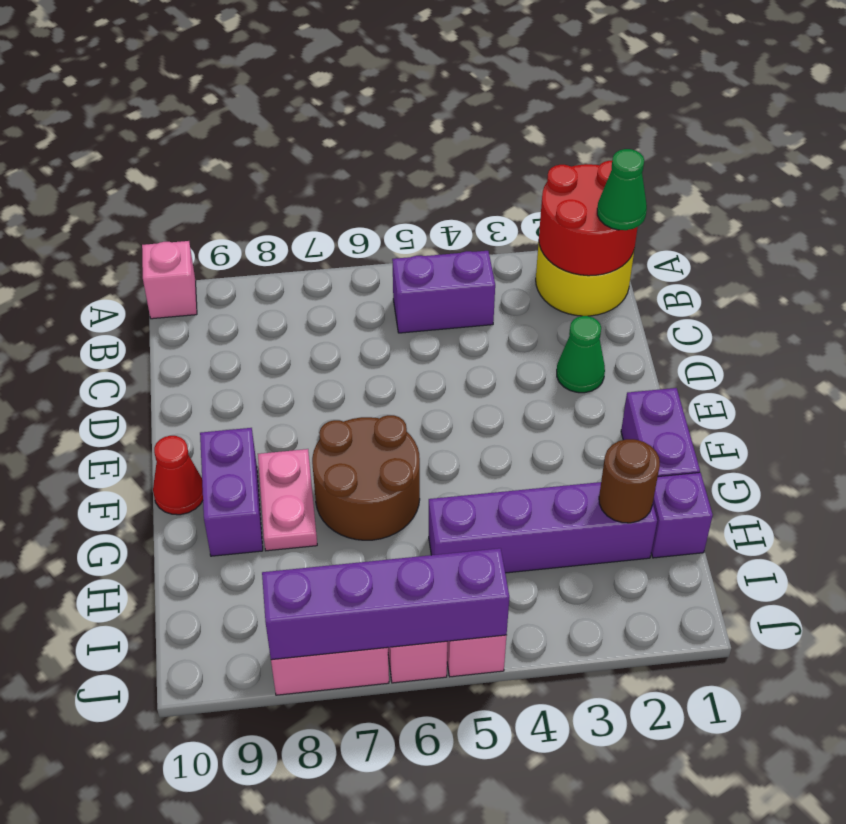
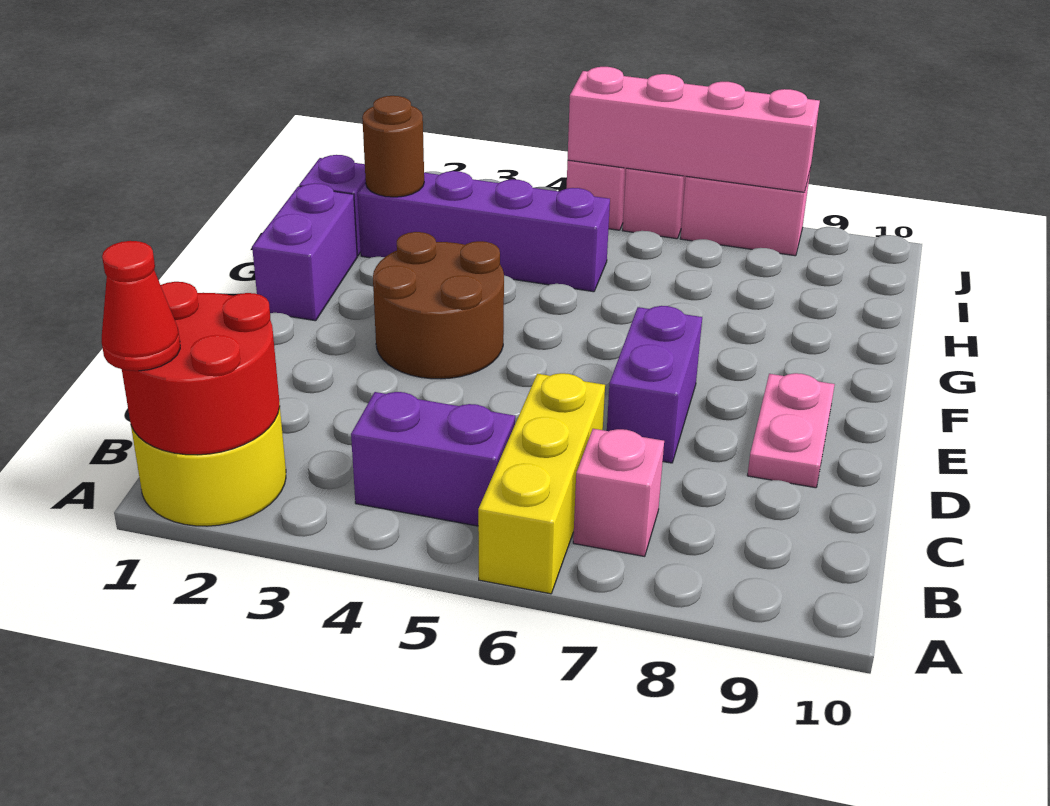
none -> yellow brick A6:C6 level 1
pink brick A10 level 1 -> pink brick B7 level 1
green cone B1 level 3 -> none
green cone D2 level 1 -> none
brown round brick F6:G7 level 1 -> brown round brick E3:F4 level 1
pink plate F8:G8 level 1 -> pink plate D9:E9 level 1
purple brick F9:G9 level 1 -> purple brick D7:E7 level 1
red cone F10 level 1 -> red cone A1 level 3
purple brick J5:J8 level 2 -> pink brick J5:J8 level 2

